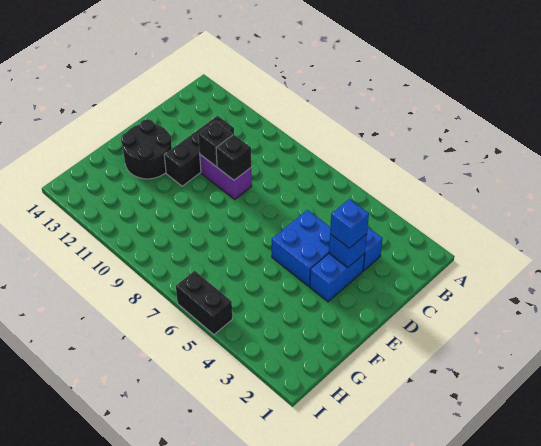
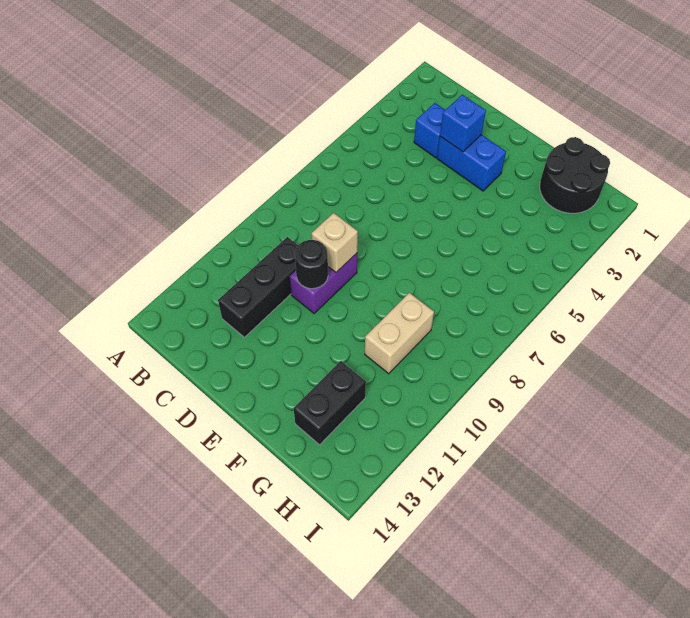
black brick C11:E11 level 1 -> black brick C10:C12 level 1
blue brick D3 level 3 -> none
blue brick D4:E5 level 1 -> none
black brick D9 level 2 -> tan brick D9 level 2
black brick D10 level 2 -> black round brick D10 level 2
black round brick E12:F13 level 1 -> black round brick G1:H2 level 1
none -> tan brick G9:G10 level 1
black brick I5:I6 level 1 -> black brick G12:G13 level 1

